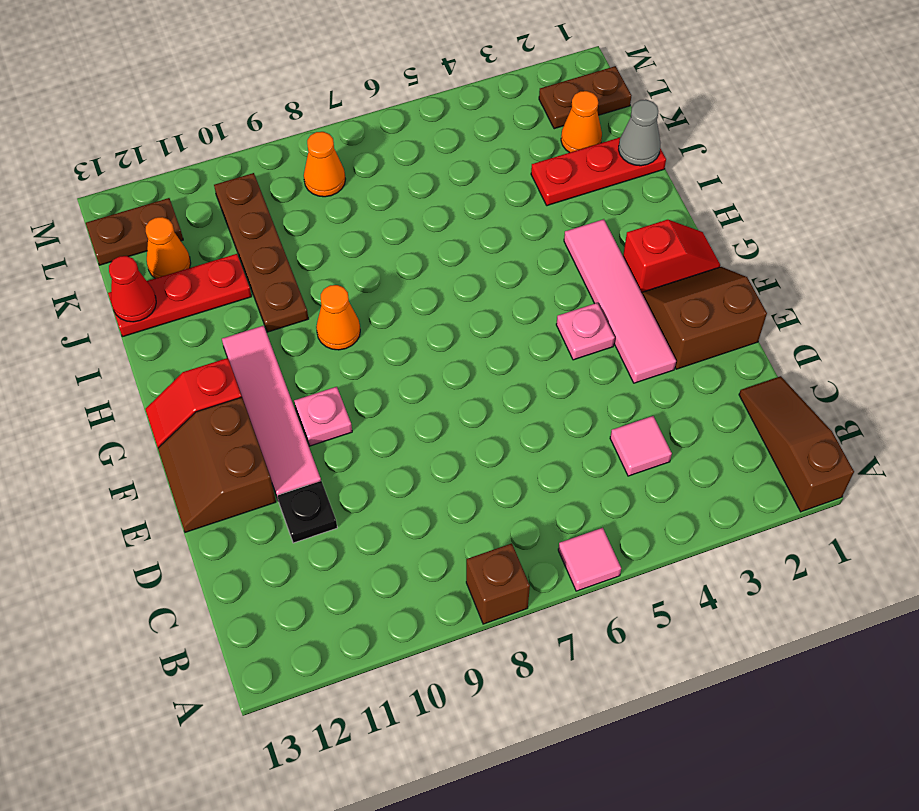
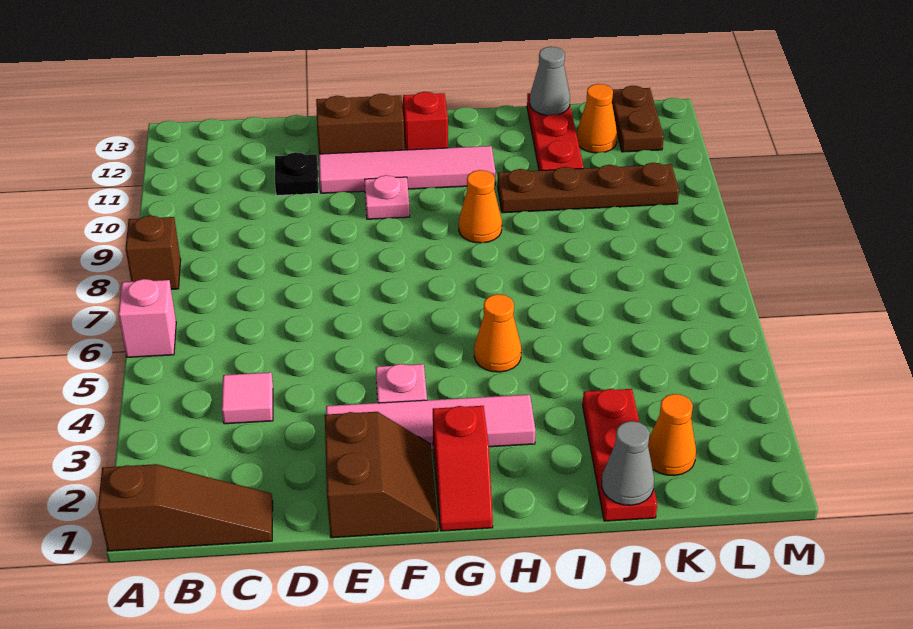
pink tile A6 level 1 -> pink brick A6 level 1
red cone J13 level 2 -> grey cone J13 level 2
brown plate L1:L2 level 1 -> none
orange cone L8 level 1 -> orange cone H5 level 1

